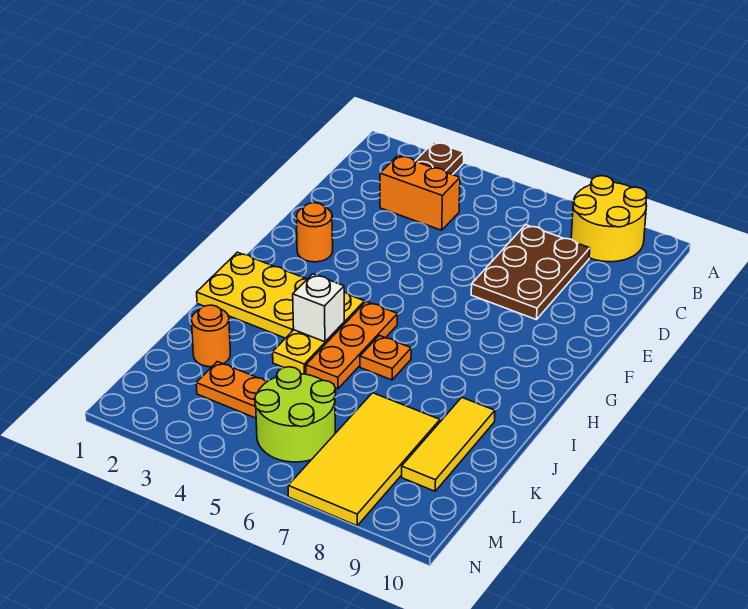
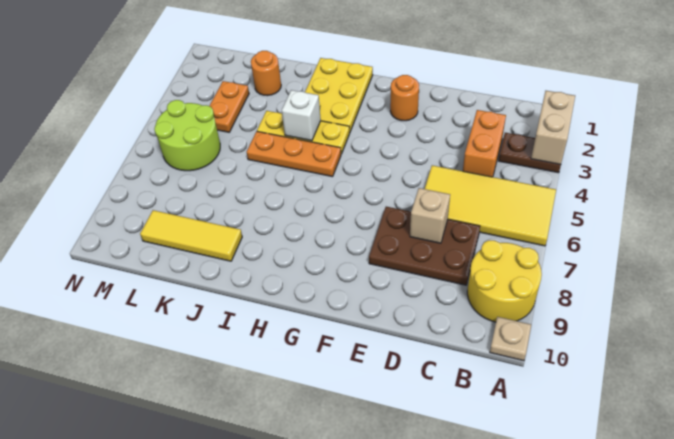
none -> tan brick A2:A3 level 2
none -> tan plate A10 level 1
none -> tan brick D7 level 2
orange plate I6 level 1 -> none
yellow tile K7:N8 level 1 -> yellow tile A5:D6 level 1

